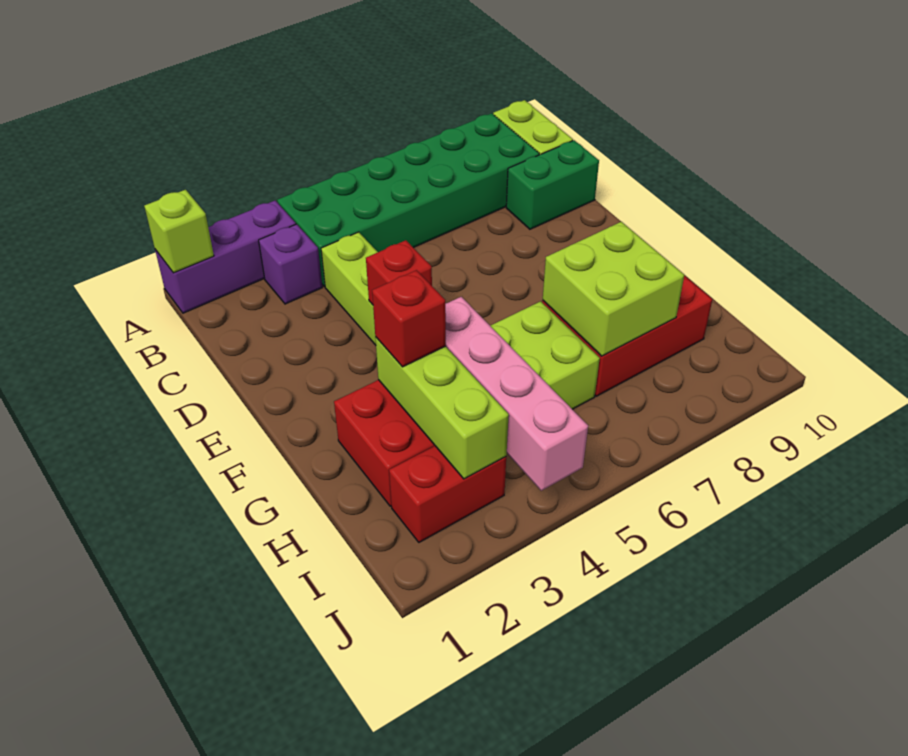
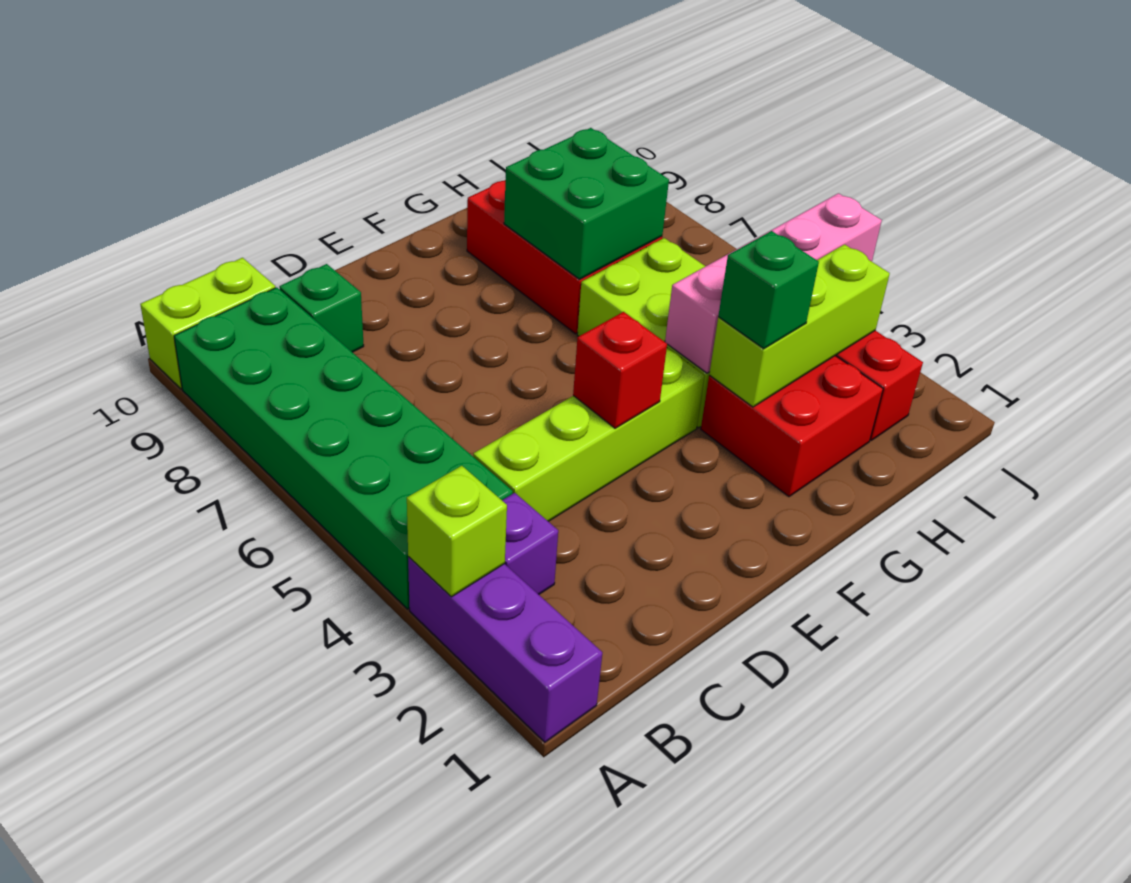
lime brick A1 level 2 -> lime brick A3 level 2
green brick C9:C10 level 1 -> green brick C9 level 1
red brick G3 level 3 -> green brick G3 level 3
lime brick G7:H8 level 2 -> green brick G7:H8 level 2

